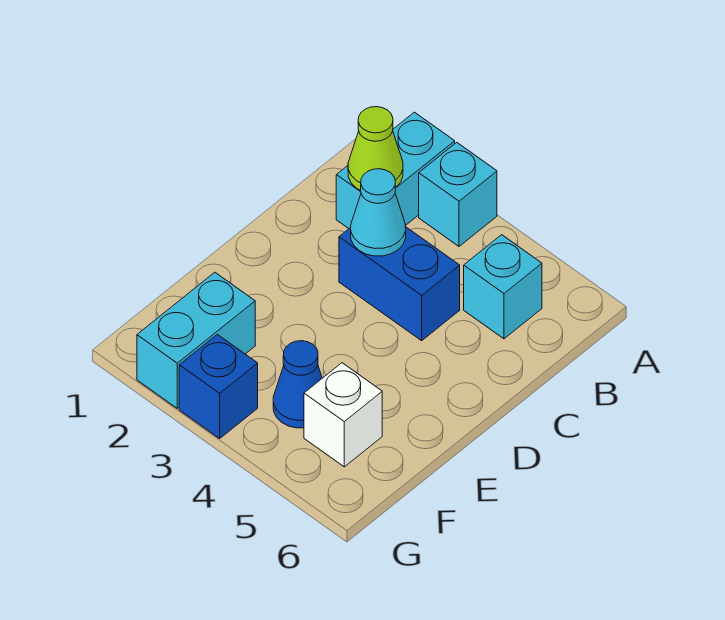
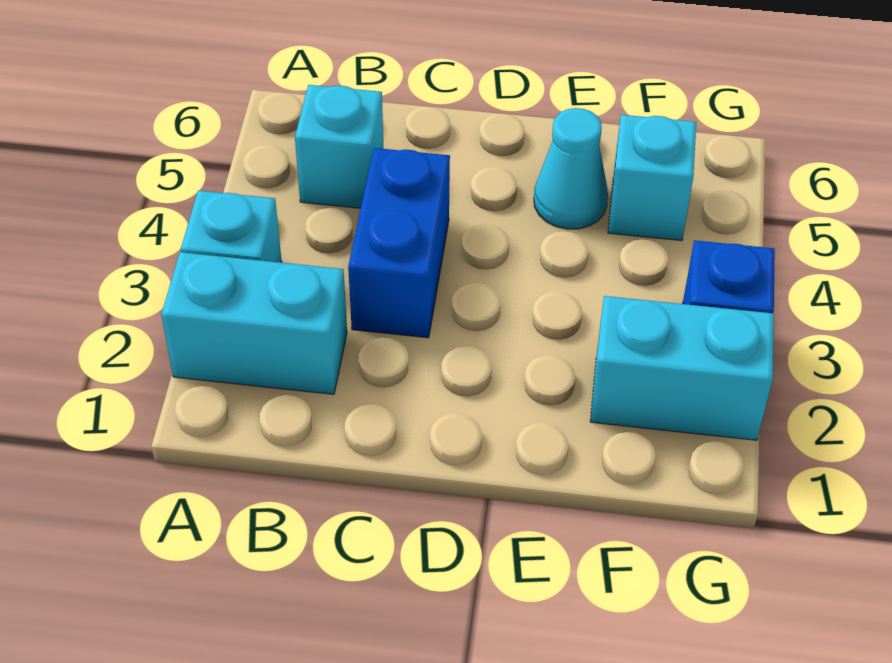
lime cone B2 level 2 -> none
cyan cone C3 level 2 -> cyan cone E5 level 1
blue cone F4 level 1 -> none
white brick F5 level 1 -> cyan brick F5 level 1

